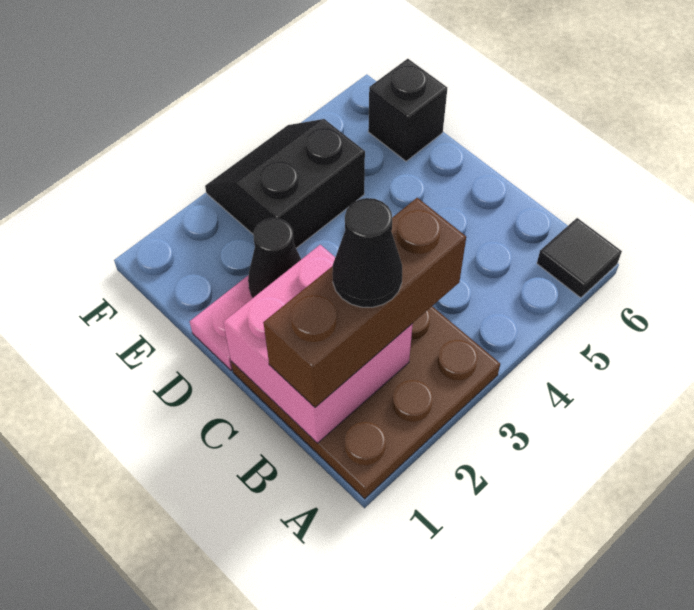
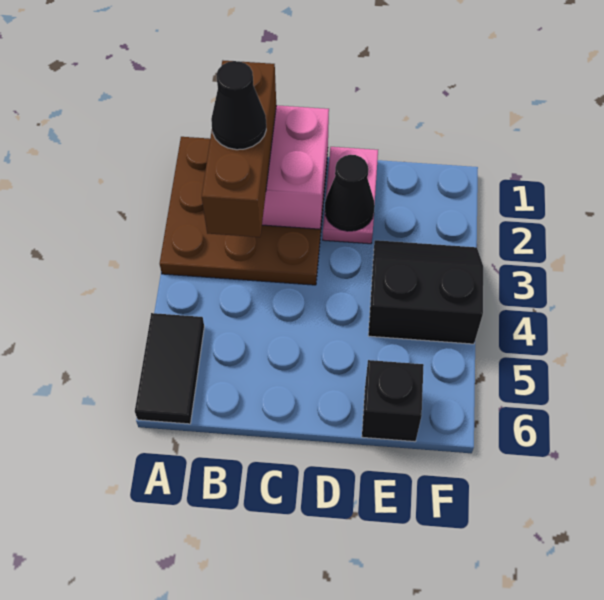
black tile A6 level 1 -> black tile A5:A6 level 1
black slope E3:F4 level 1 top E -> black slope E3:F4 level 1 top 4

